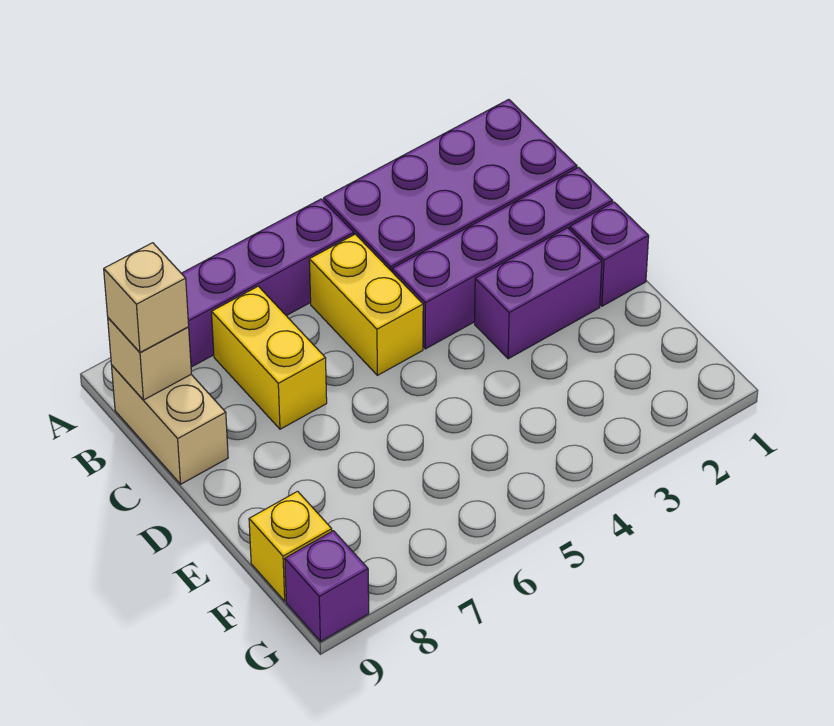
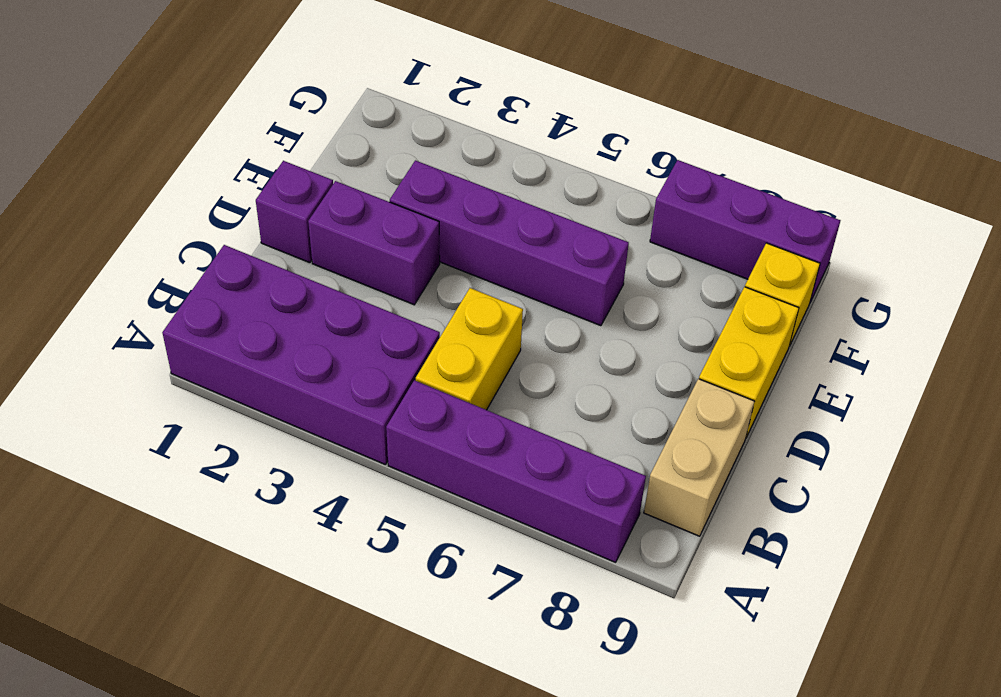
yellow brick B7:C7 level 1 -> yellow brick D9:E9 level 1
tan brick B9 level 2 -> none
tan brick B9 level 3 -> none
purple brick C1:C4 level 1 -> purple brick E3:E6 level 1
purple brick G9 level 1 -> purple brick G7:G9 level 1

